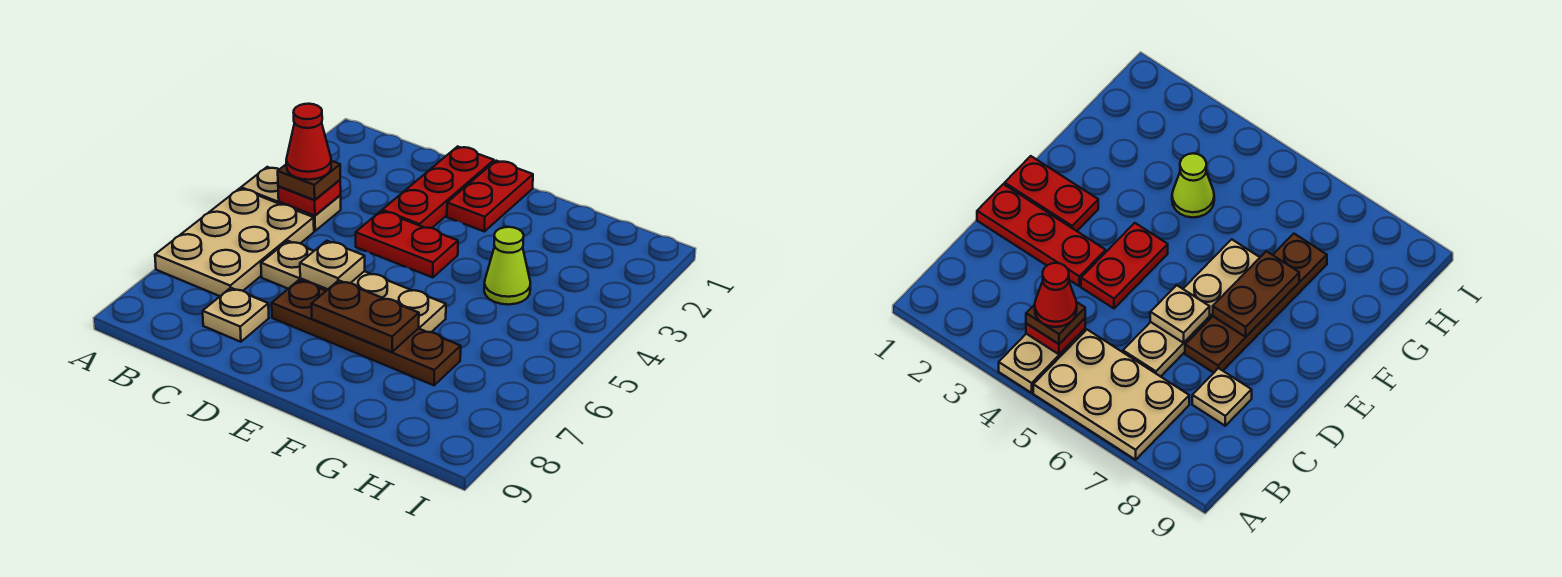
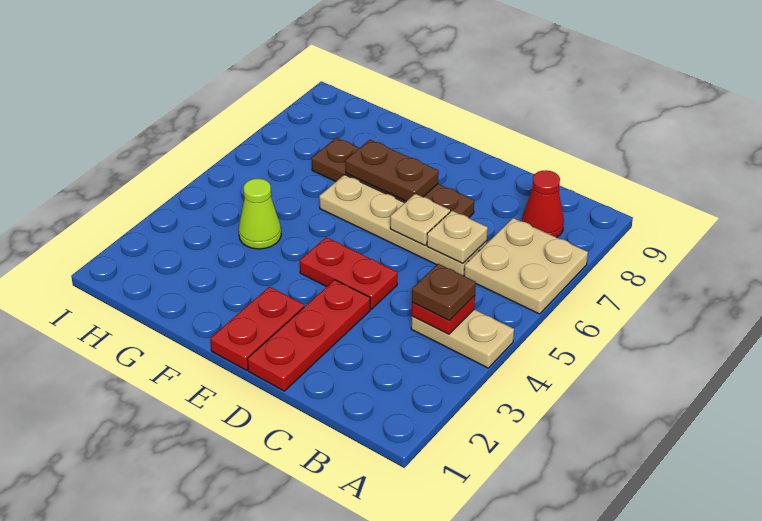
tan plate A5:B7 level 1 -> tan plate A6:B7 level 1
red cone B4 level 4 -> red cone B8 level 1
tan plate C8 level 1 -> tan plate C6 level 2

